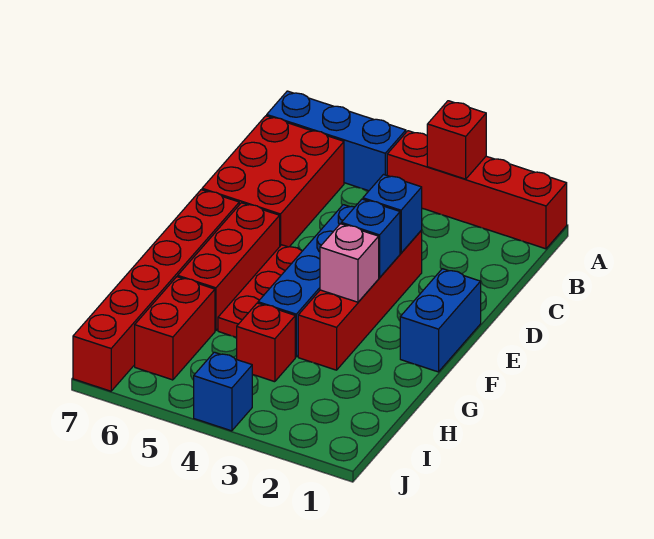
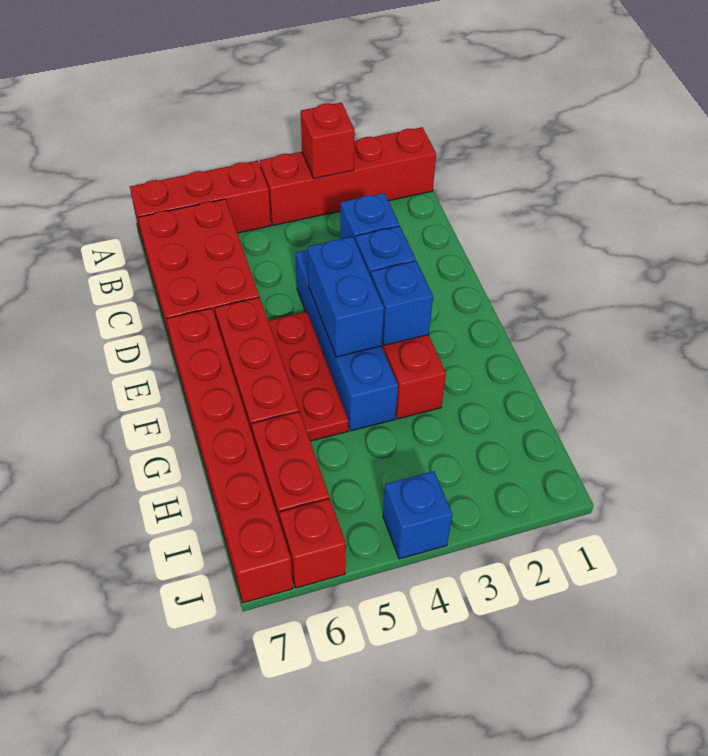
blue brick A5:A7 level 1 -> red brick A5:A7 level 1
blue brick E1:F1 level 1 -> blue brick E4:F4 level 2
pink brick F3 level 2 -> blue brick F3 level 2
red brick H4 level 1 -> red brick J6 level 1

